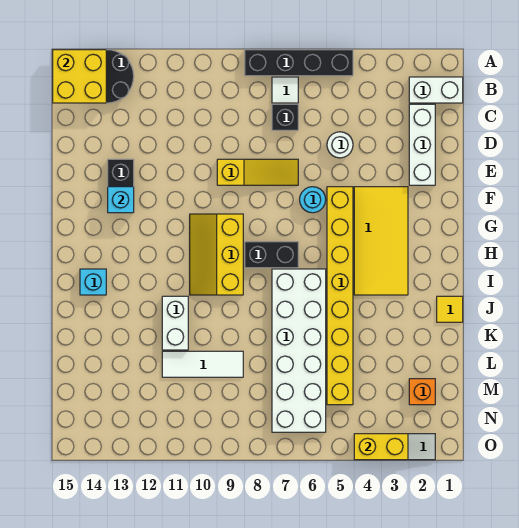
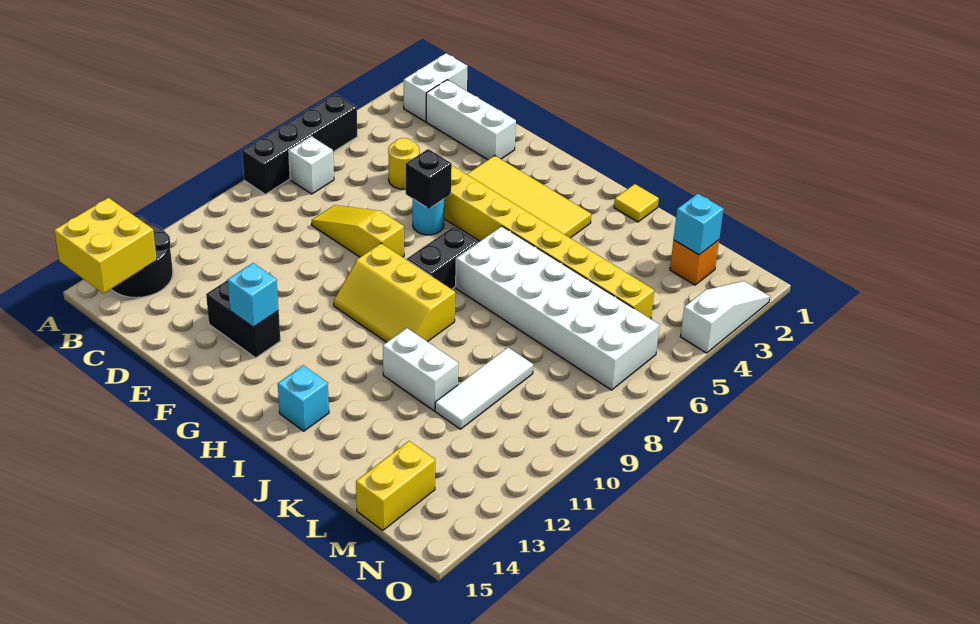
white tile B7 level 1 -> white brick B7 level 1
black brick C7 level 1 -> black brick F6 level 2
white round brick D5 level 1 -> yellow round brick D5 level 1
yellow slope E7:E9 level 1 top 9 -> yellow slope D8:F8 level 1 top F
none -> cyan brick M2 level 2
yellow brick O3:O4 level 2 -> yellow brick M14:M15 level 1

